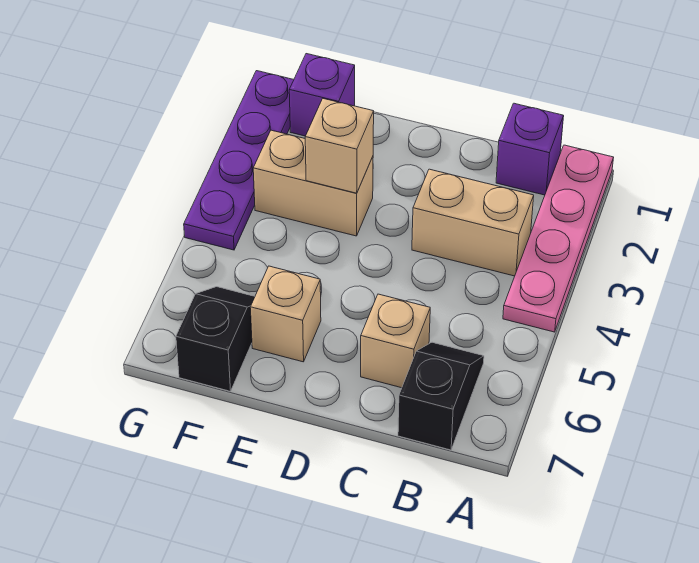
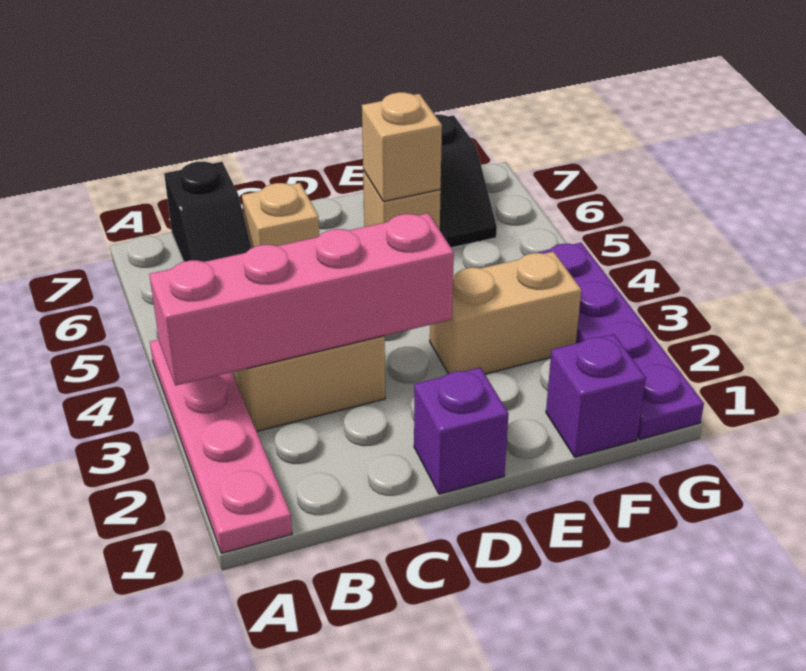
none -> pink brick A3:D3 level 2
purple brick B1 level 1 -> purple brick D1 level 1
tan brick E3 level 2 -> tan brick E6 level 2

